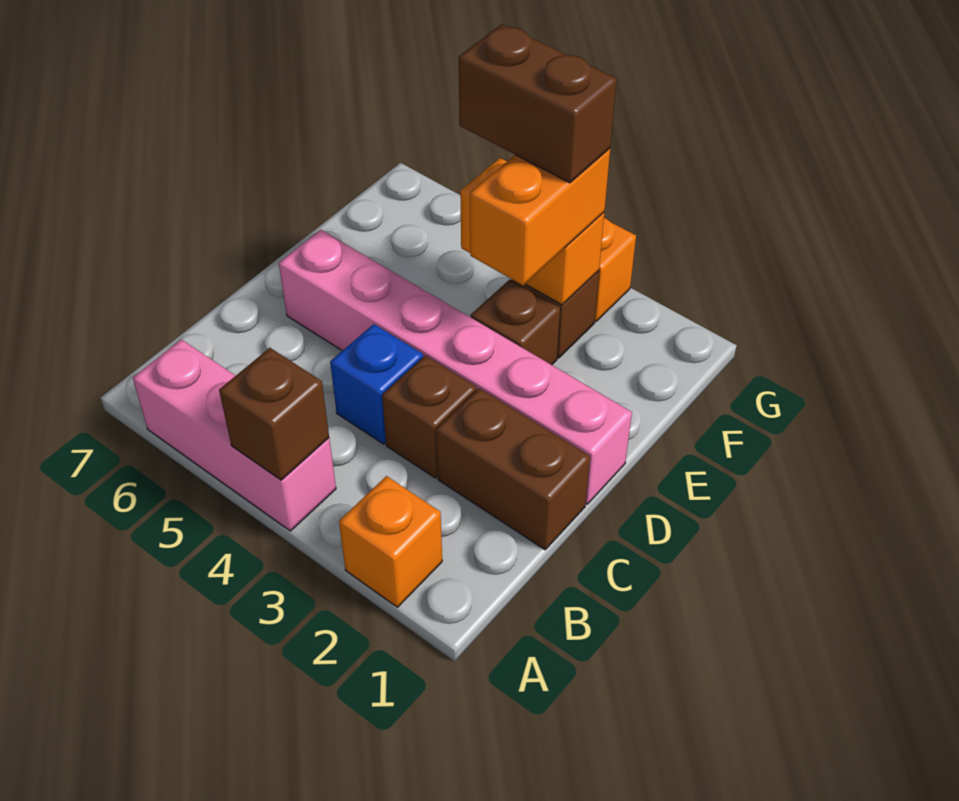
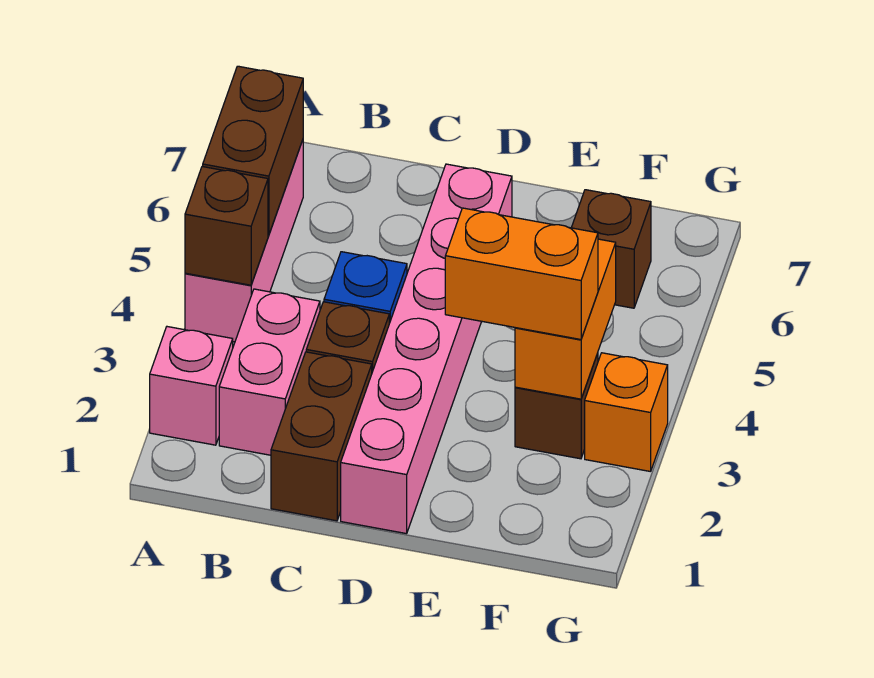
orange brick A2 level 1 -> pink brick A2 level 1
none -> pink brick B2:B3 level 1
brown brick E3 level 1 -> brown brick F6 level 1
brown brick F3:F4 level 4 -> brown brick A5:A6 level 2

